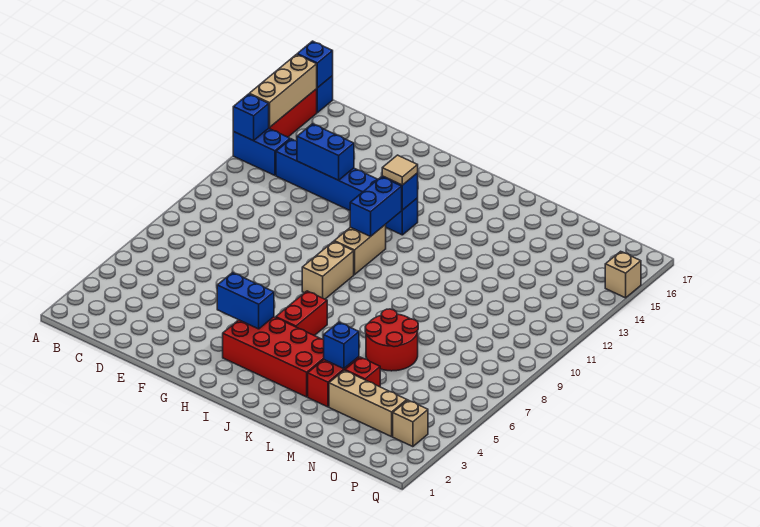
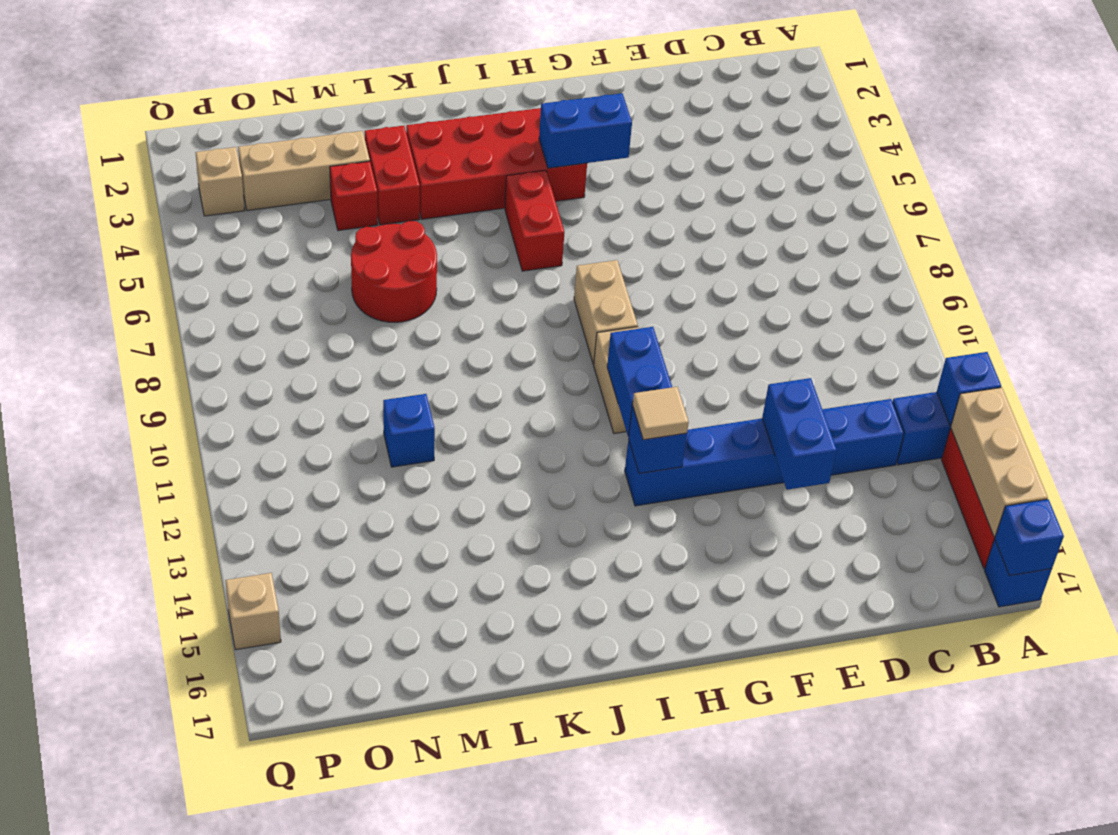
blue brick D13:E13 level 2 -> blue brick E13:E14 level 2
blue brick L4 level 2 -> blue brick M11 level 1

